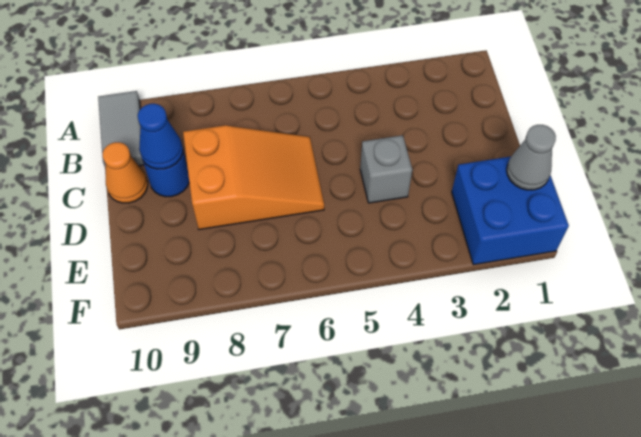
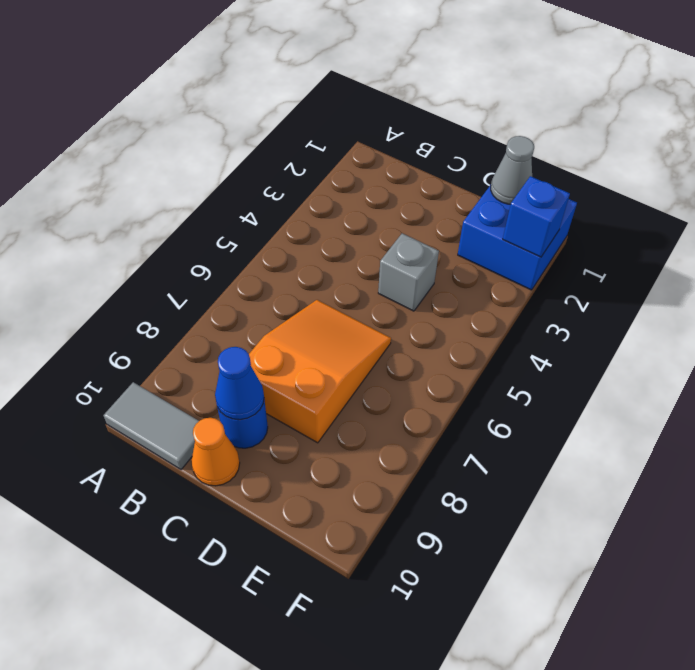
none -> blue brick F2 level 2

